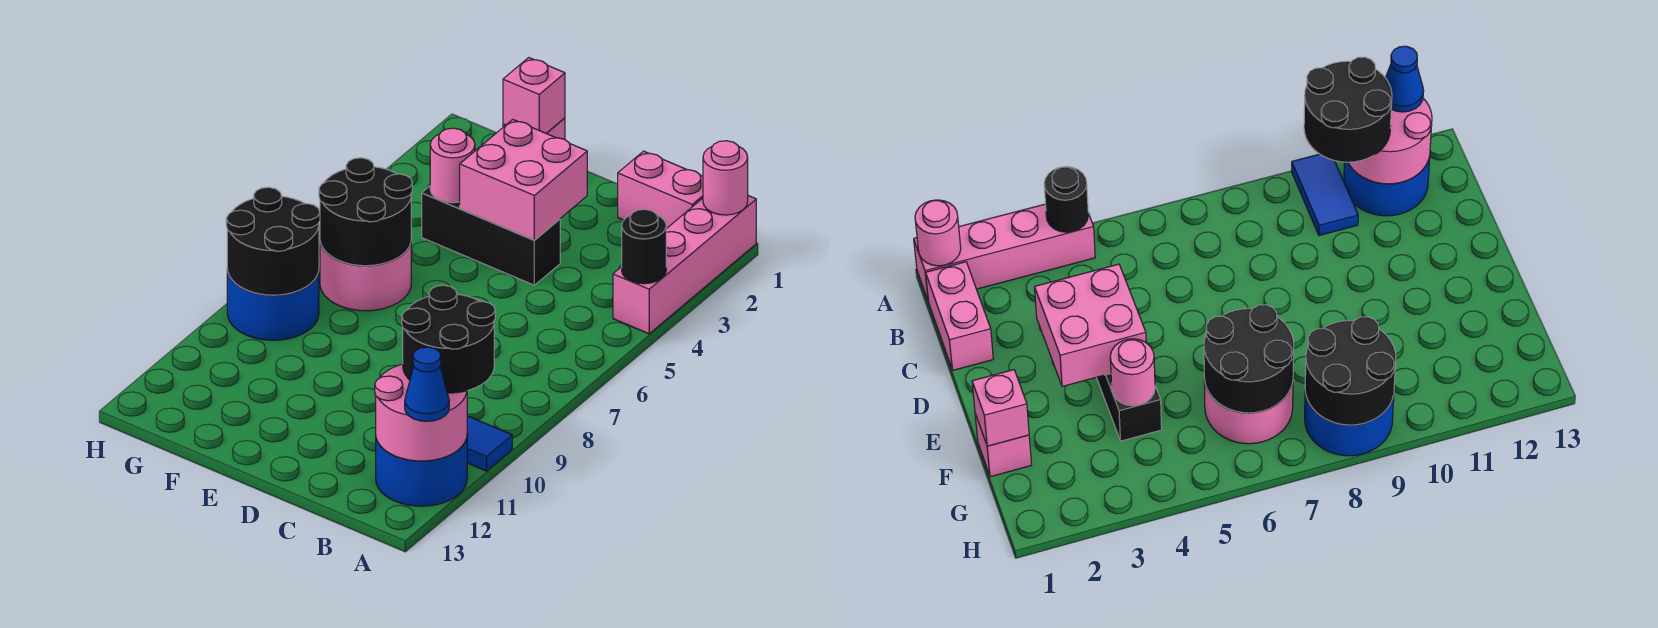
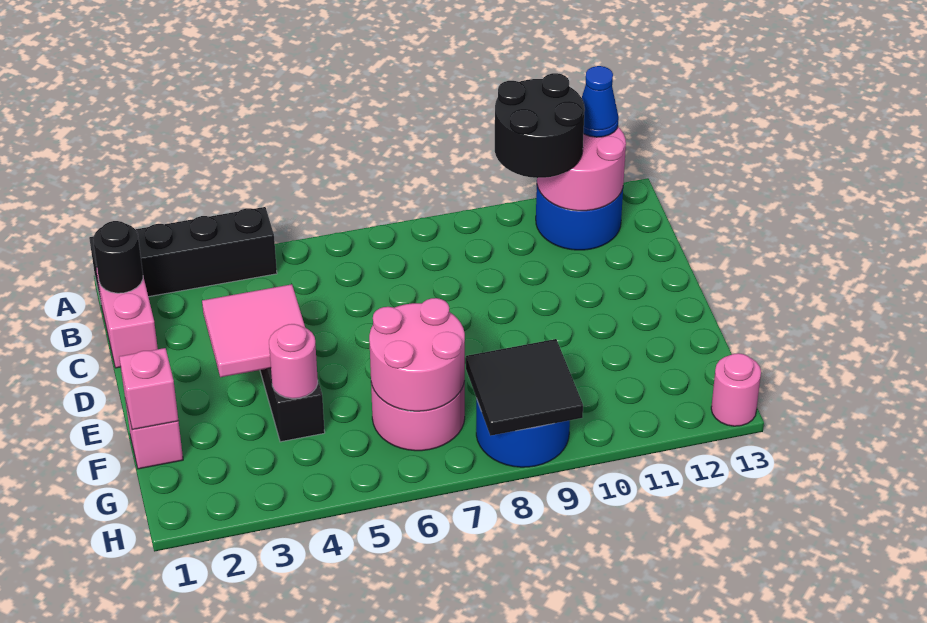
pink brick A1:A4 level 1 -> black brick A1:A4 level 1
pink round brick A1 level 2 -> pink round brick H13 level 1
black round brick A4 level 2 -> black round brick B1 level 2
blue tile A10:B10 level 1 -> none
pink brick D3:E4 level 2 -> pink tile D3:E4 level 2
black round brick F6:G7 level 2 -> pink round brick F6:G7 level 2
black round brick G8:H9 level 2 -> black tile G8:H9 level 2

